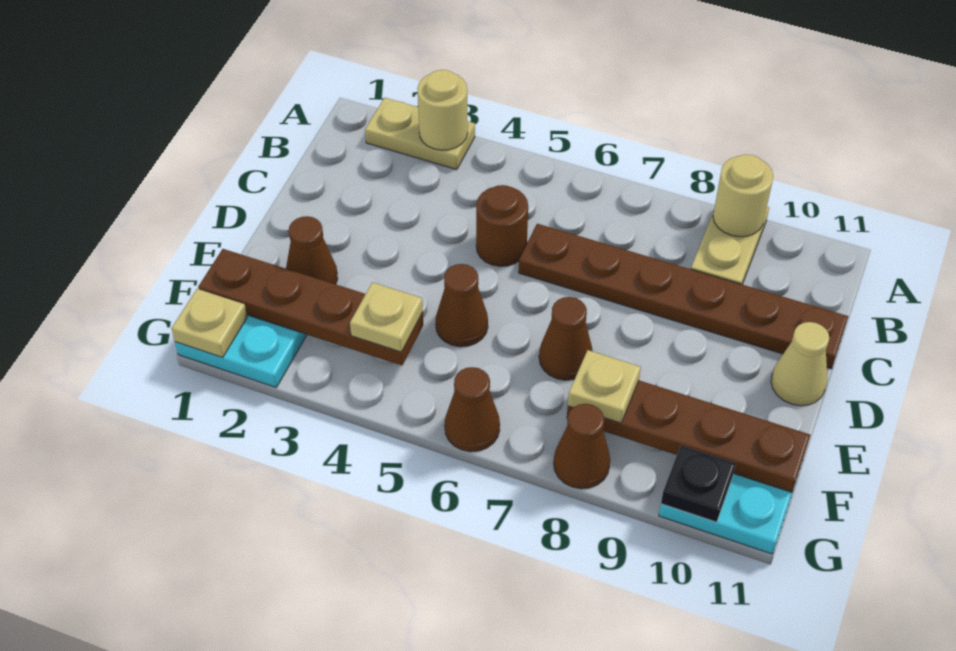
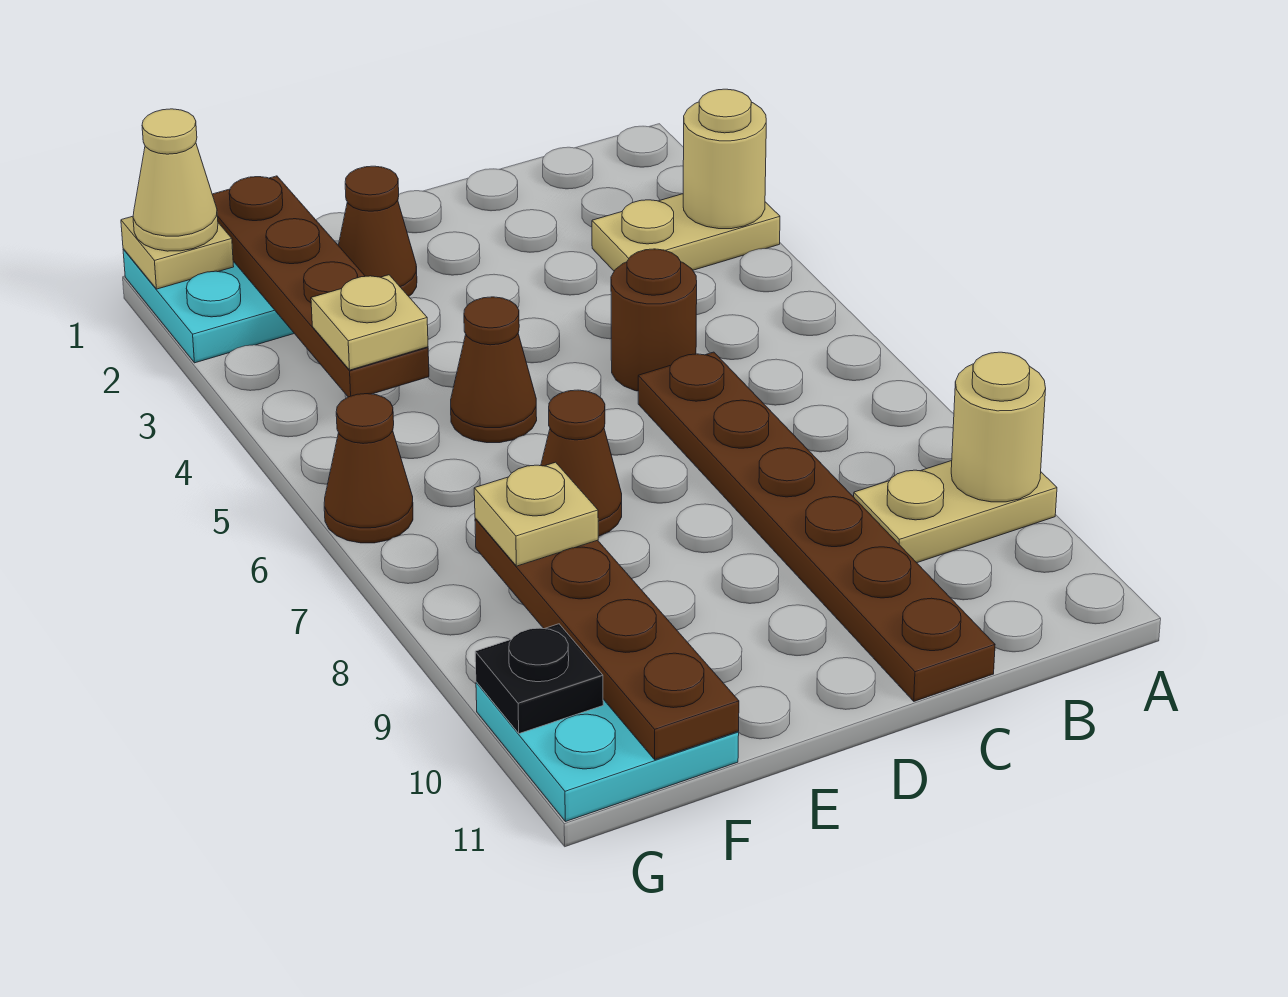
tan plate A2:A3 level 1 -> tan plate A3:B3 level 1
tan cone D11 level 1 -> tan cone G1 level 3
brown cone G8 level 1 -> none

